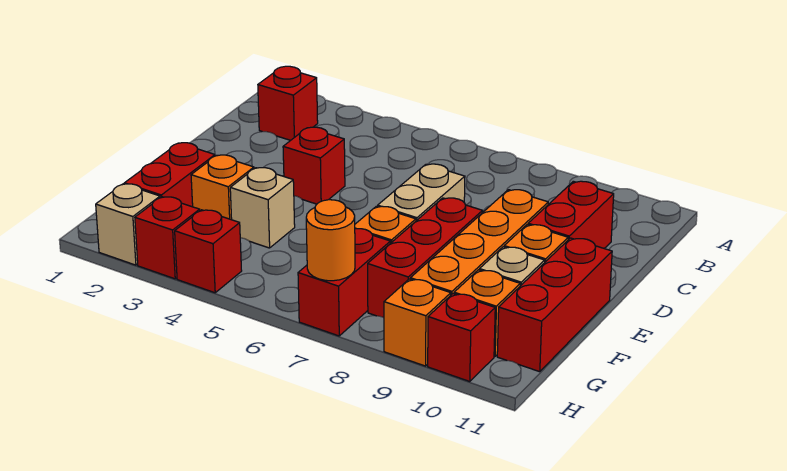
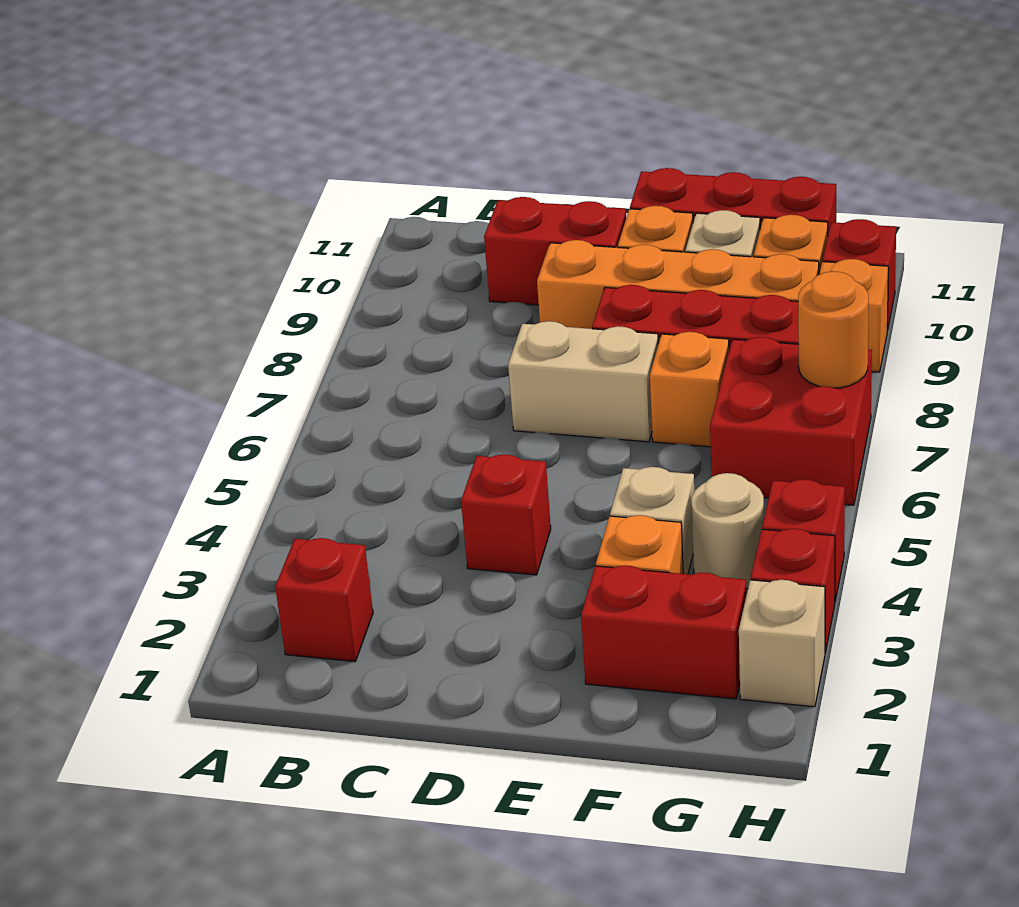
none -> tan round brick G4 level 1
red brick G7:H7 level 1 -> red brick G6:H7 level 1

